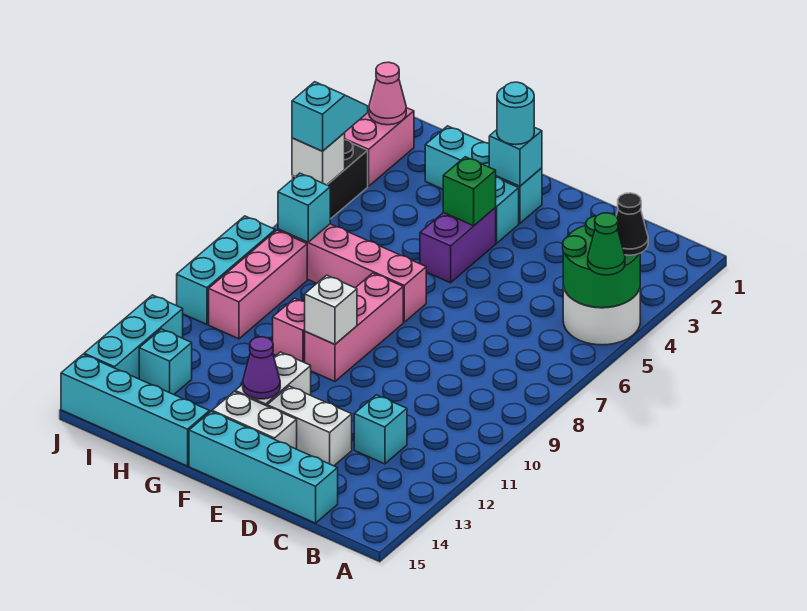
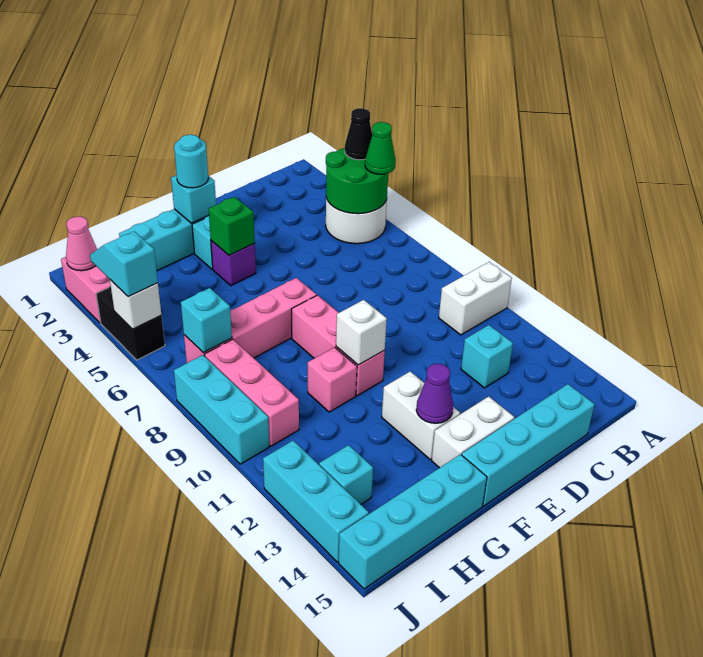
white brick D13:E13 level 1 -> white brick A10:B10 level 1
purple brick F4:F5 level 1 -> purple brick F4 level 1

